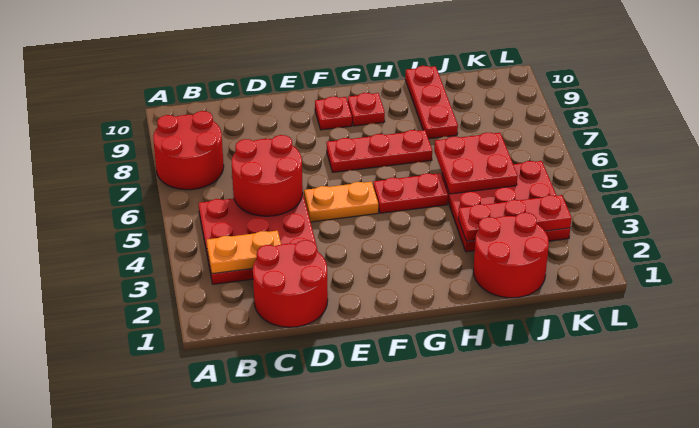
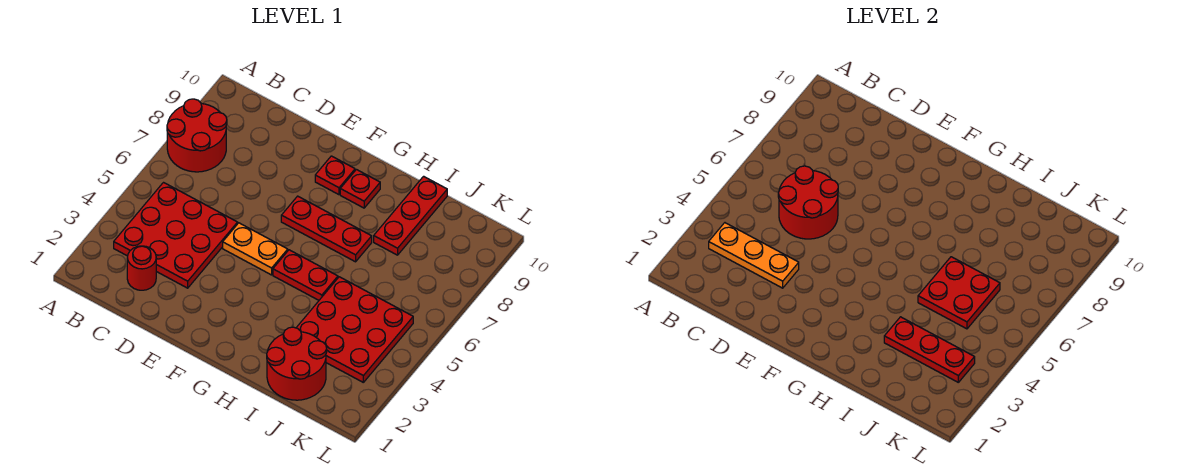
orange plate B3:C3 level 2 -> orange plate B3:D3 level 2
red round brick C1:D2 level 1 -> red round brick C2 level 1

